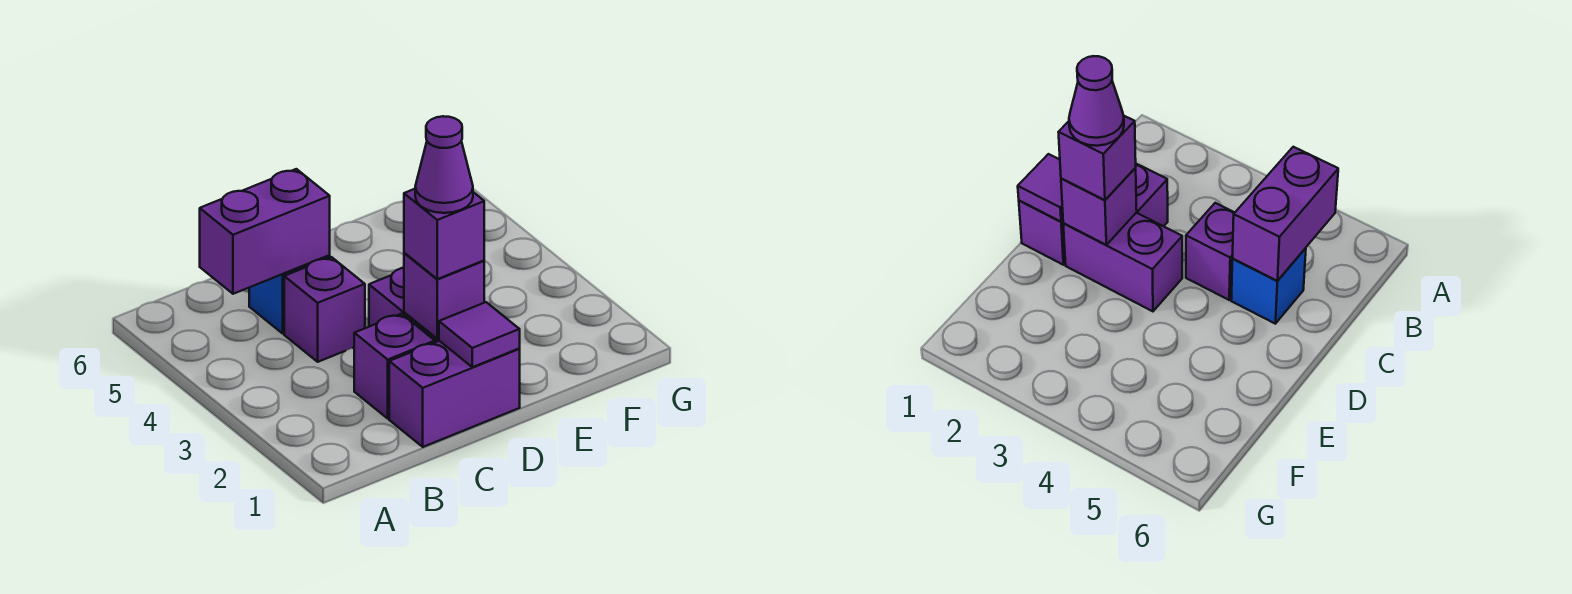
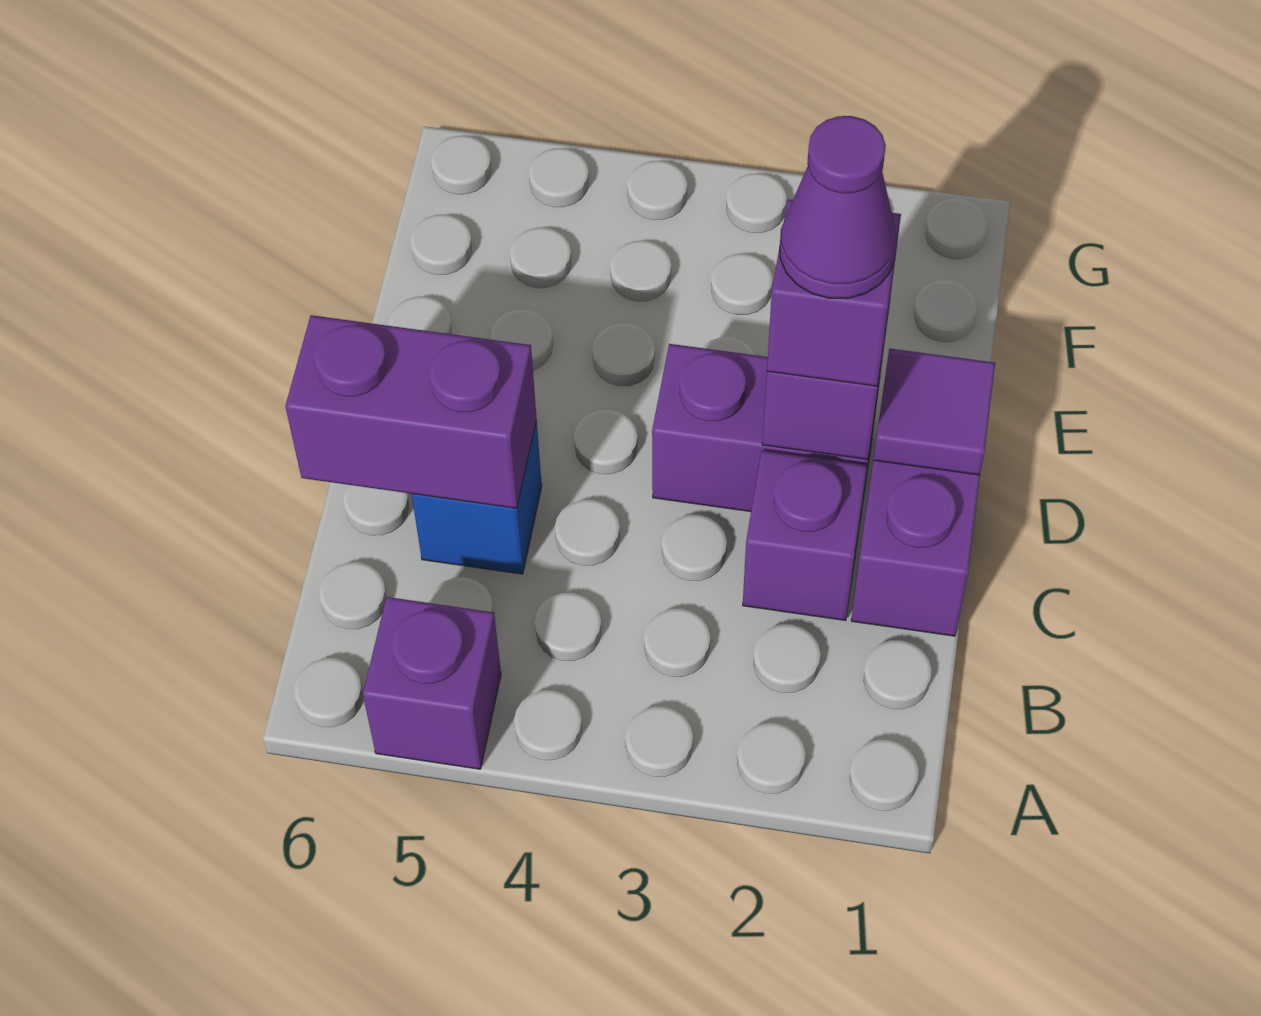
purple brick B5:C5 level 2 -> purple brick C5:C6 level 2
purple brick C4 level 1 -> purple brick A5 level 1

